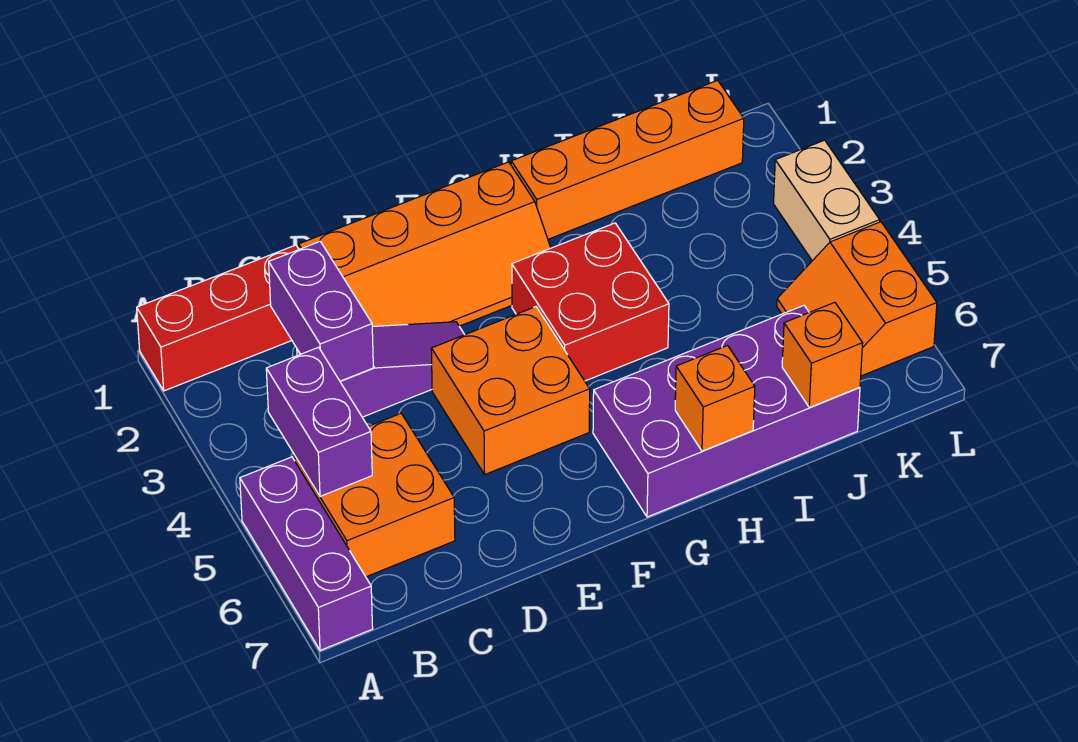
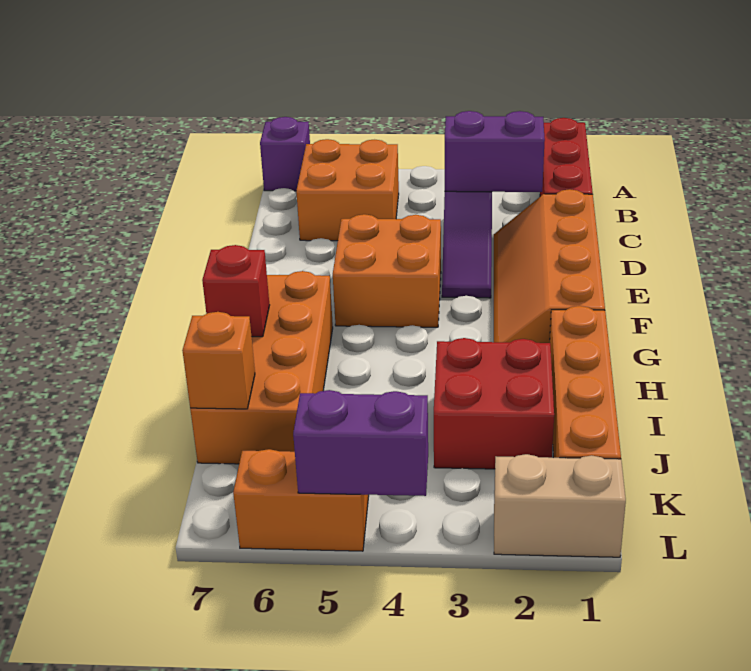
purple brick A5:A7 level 1 -> purple brick A7 level 1
purple brick B4:B5 level 2 -> purple brick L4:L5 level 2
red brick G3:H4 level 1 -> red brick I2:J3 level 1
purple brick G6:J7 level 1 -> orange brick G6:J7 level 1
orange brick H7 level 2 -> red brick H7 level 2
tan brick L3:L4 level 1 -> tan brick L1:L2 level 1

